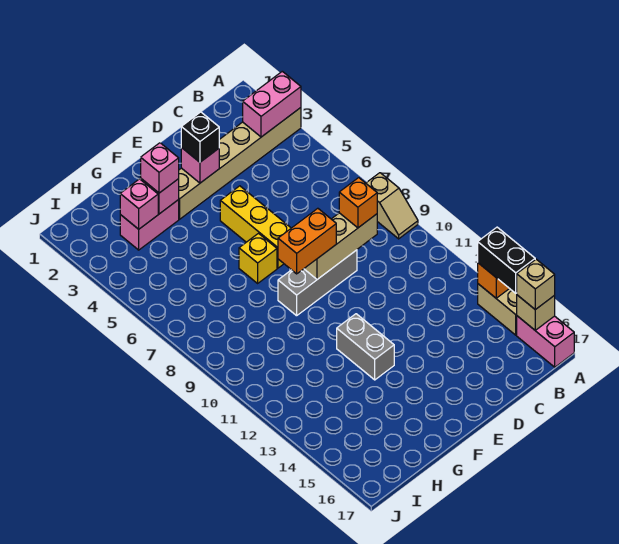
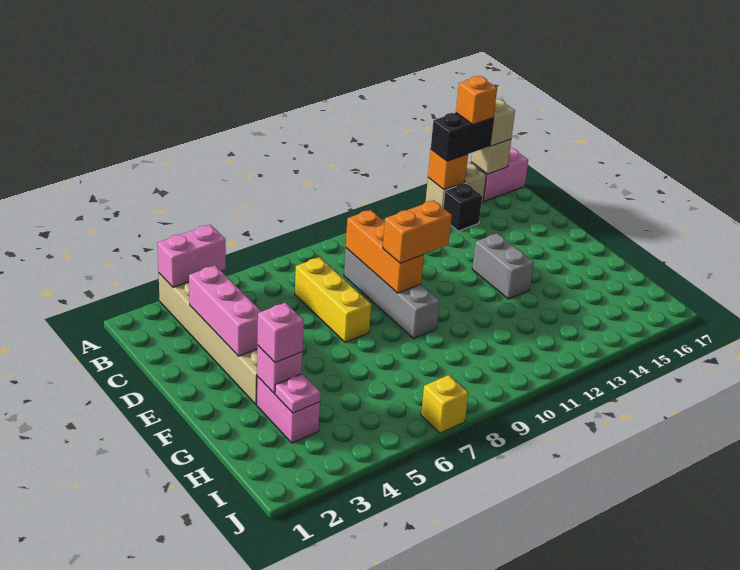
pink brick A3:B3 level 2 -> pink brick A3:A4 level 2
tan slope A8:A9 level 1 top 8 -> none
tan brick C9:E9 level 2 -> orange brick C9:E9 level 2
orange brick C9 level 3 -> orange brick A15 level 4
grey brick D9:F9 level 1 -> grey brick C9:F9 level 1
pink brick E3 level 2 -> pink brick C3:E3 level 2
black brick E3 level 3 -> black brick B14 level 1
yellow brick E5:E7 level 1 -> yellow brick C7:E7 level 1
orange brick E9:F9 level 3 -> orange brick E9:E10 level 3
yellow brick F7 level 1 -> yellow brick J7 level 1
grey brick F12:F13 level 1 -> grey brick E13:F13 level 1
pink brick H3 level 2 -> pink plate H3 level 2

